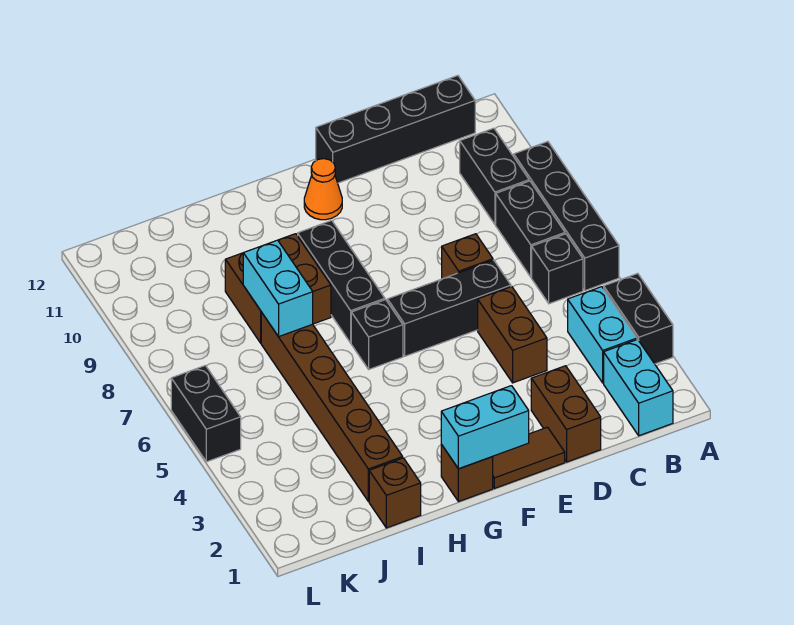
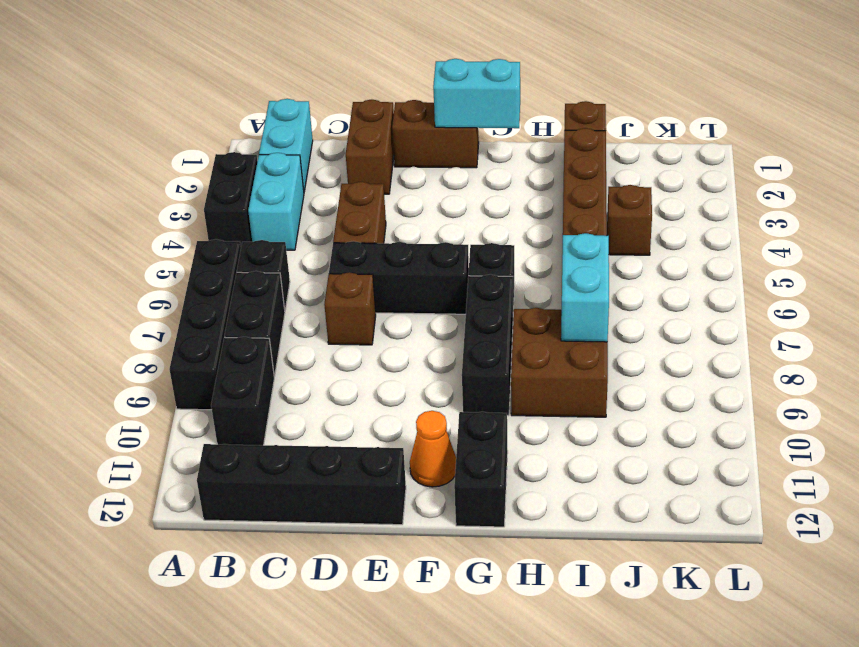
brown tile E1:F1 level 1 -> brown brick E1:F1 level 1
brown brick G1 level 1 -> brown brick J4 level 1
black brick L5:L6 level 1 -> black brick G11:G12 level 1

